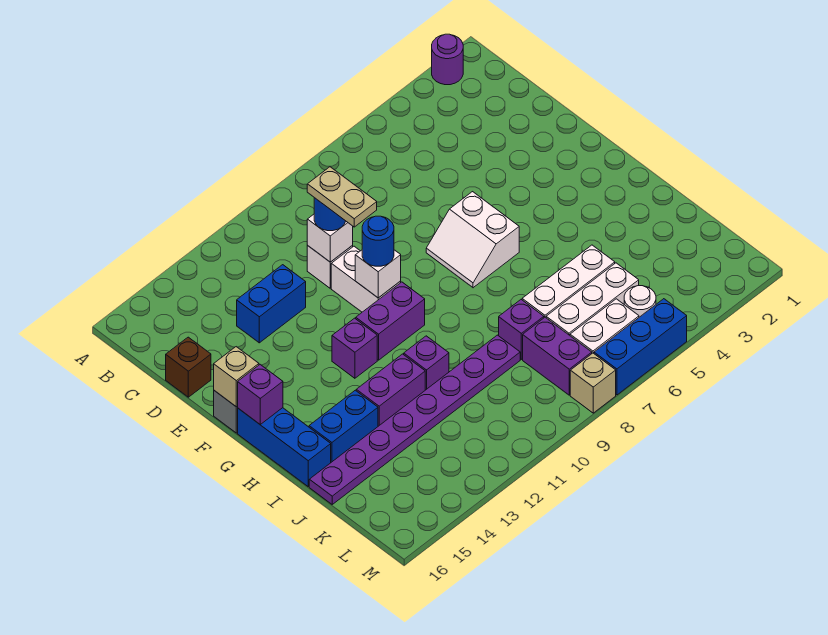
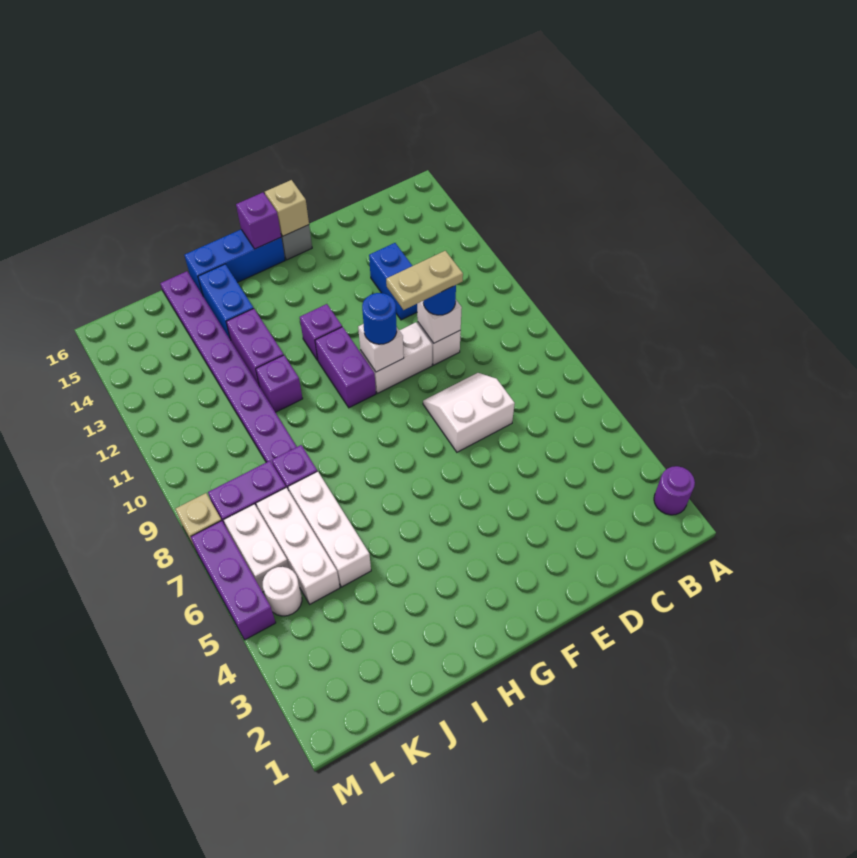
brown brick D16 level 1 -> none
white slope F6:G7 level 1 top 6 -> white slope D7:E8 level 1 top 7
blue brick M5:M7 level 1 -> purple brick M5:M7 level 1

